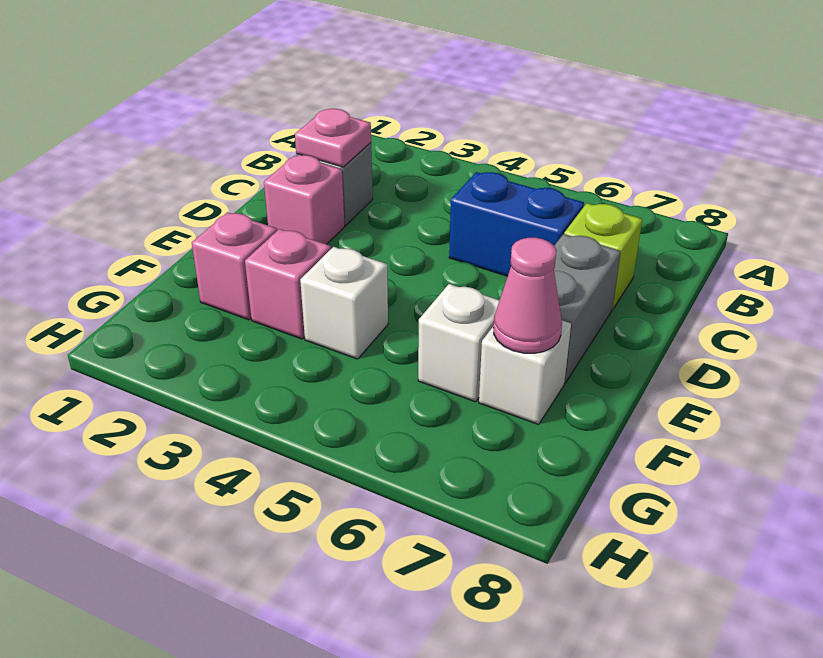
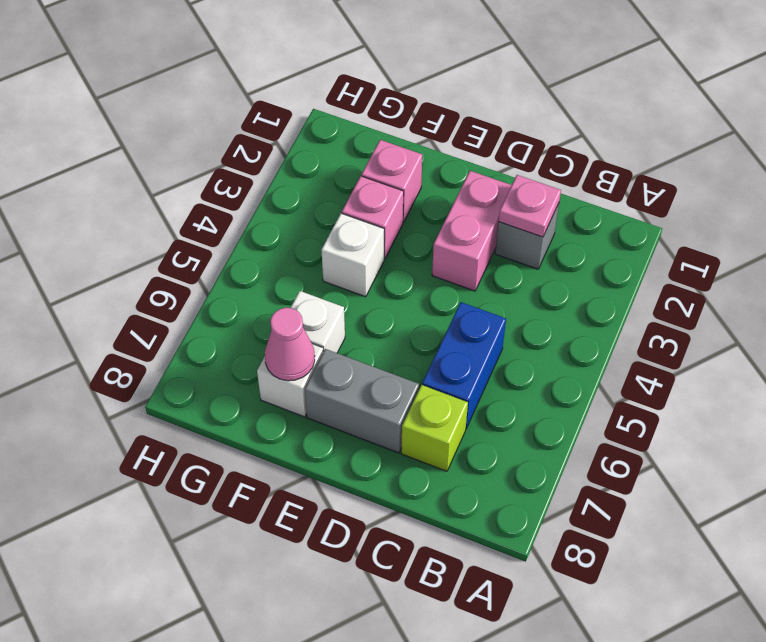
pink brick D2 level 1 -> pink brick D2:D3 level 1

